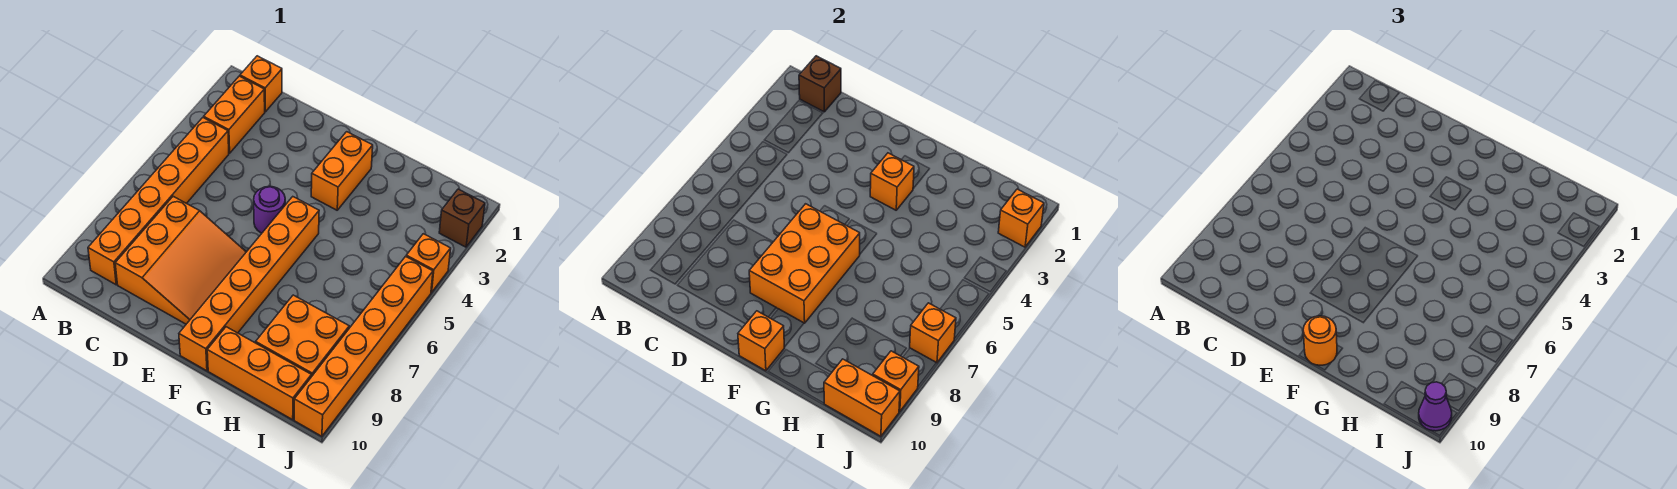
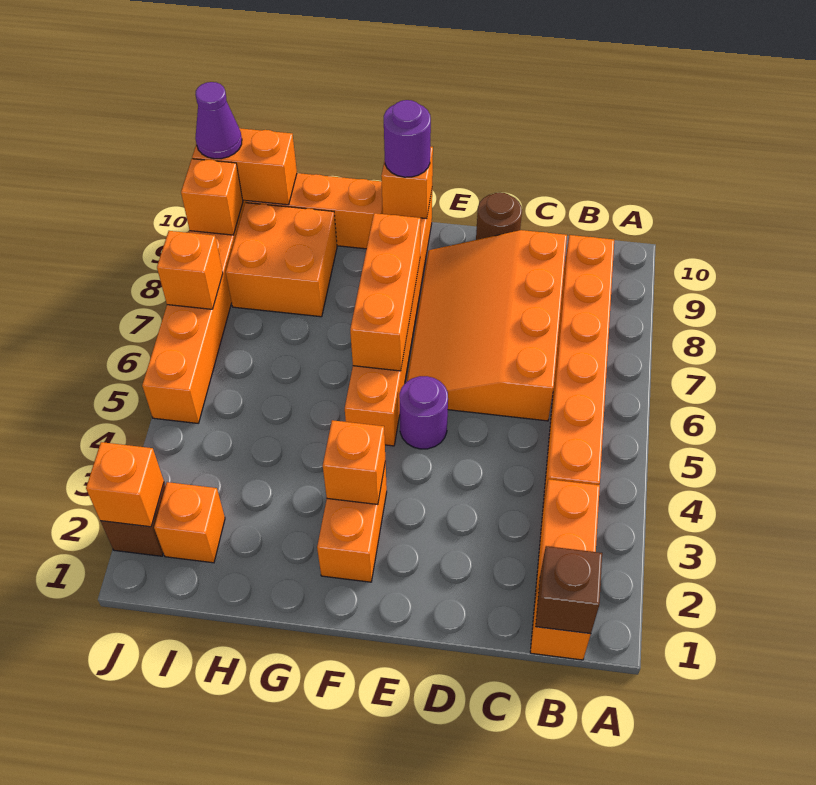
orange slope C7:E9 level 1 top C -> orange slope C6:E9 level 1 top C
none -> brown round brick D10 level 1
orange brick E6:F8 level 2 -> orange brick F6:F8 level 2
orange round brick F10 level 3 -> purple round brick F10 level 3
orange brick J4 level 1 -> orange brick I2 level 1

